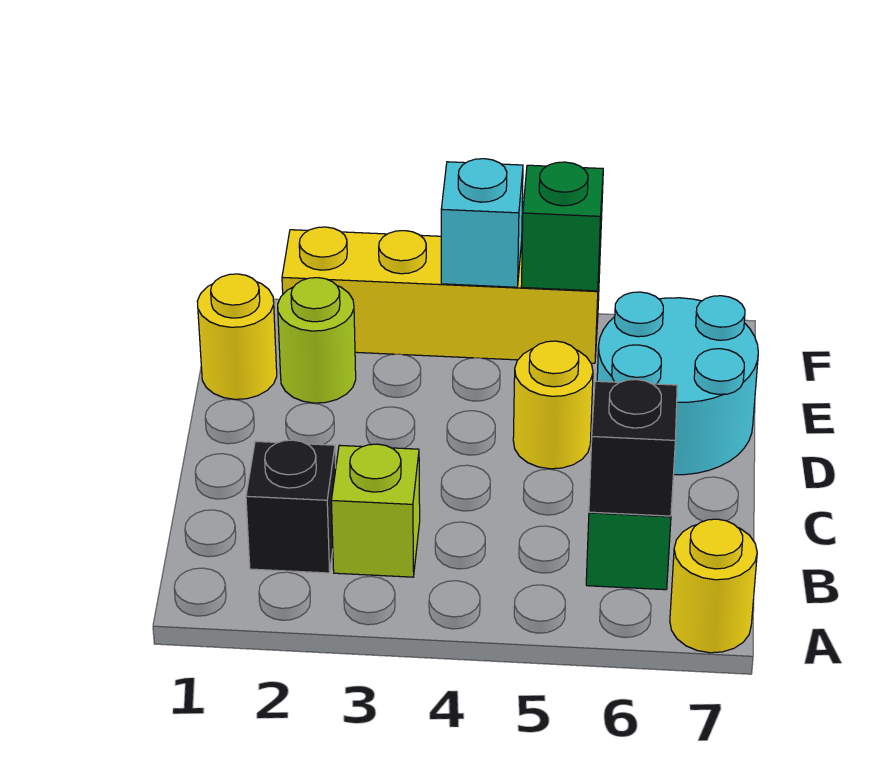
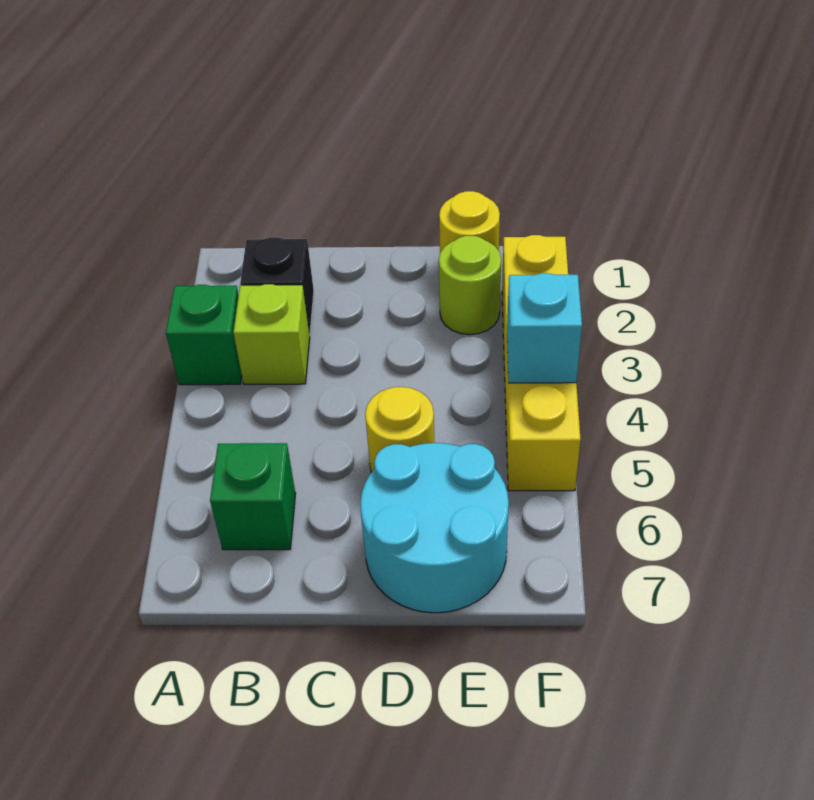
yellow round brick A7 level 1 -> none
black brick B6 level 2 -> none
green brick F5 level 2 -> green brick A3 level 1

